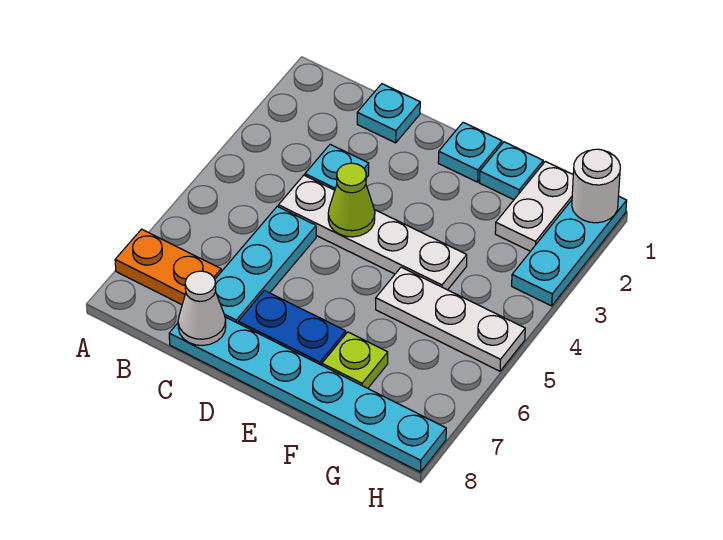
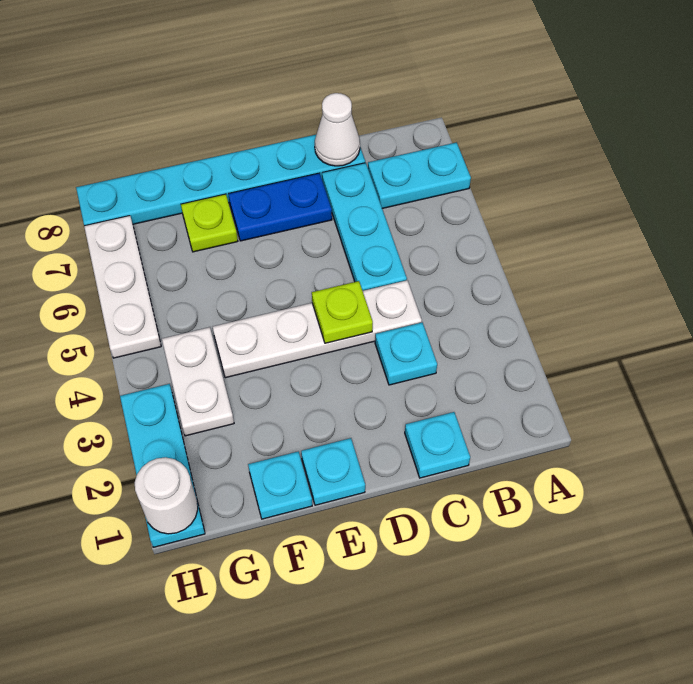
orange plate A7:B7 level 1 -> cyan plate A7:B7 level 1
lime cone D4 level 2 -> lime plate D4 level 2
white plate F5:H5 level 1 -> white plate H5:H7 level 1
white plate G1:G2 level 1 -> white plate G3:G4 level 1

